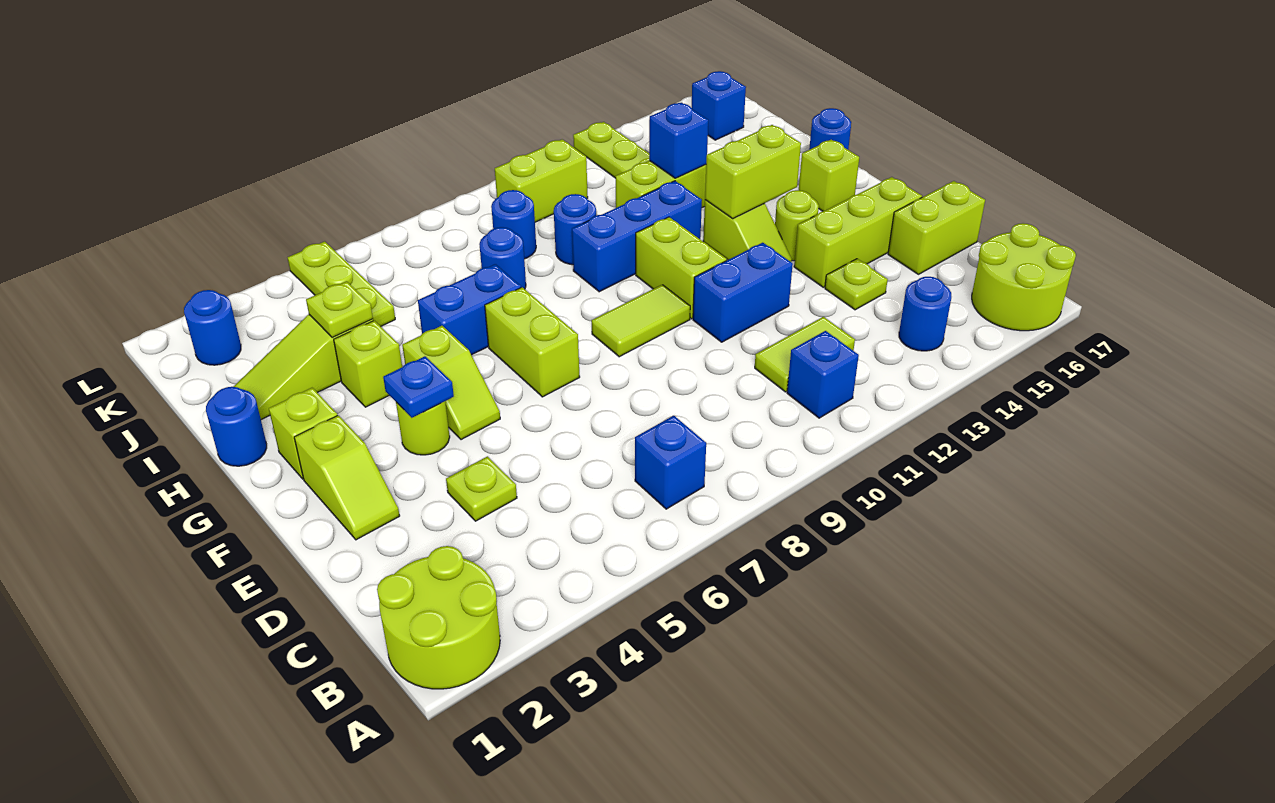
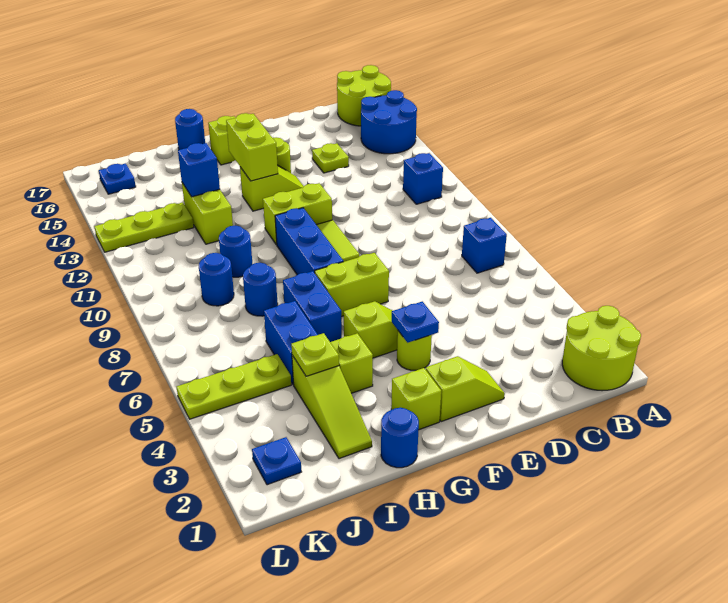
blue round brick B14 level 1 -> blue round brick A14:B15 level 1
lime tile C11:C12 level 1 -> none
lime plate D4 level 1 -> none
lime brick D16:D17 level 1 -> none
blue brick E11:E12 level 1 -> blue brick I5:I6 level 1
lime brick E14:E16 level 1 -> none
blue brick H10:H12 level 1 -> blue brick G8:G10 level 1
blue round brick K2 level 1 -> blue plate K2 level 1
lime brick K10:K11 level 1 -> none
blue brick K16 level 1 -> blue plate K16 level 1

